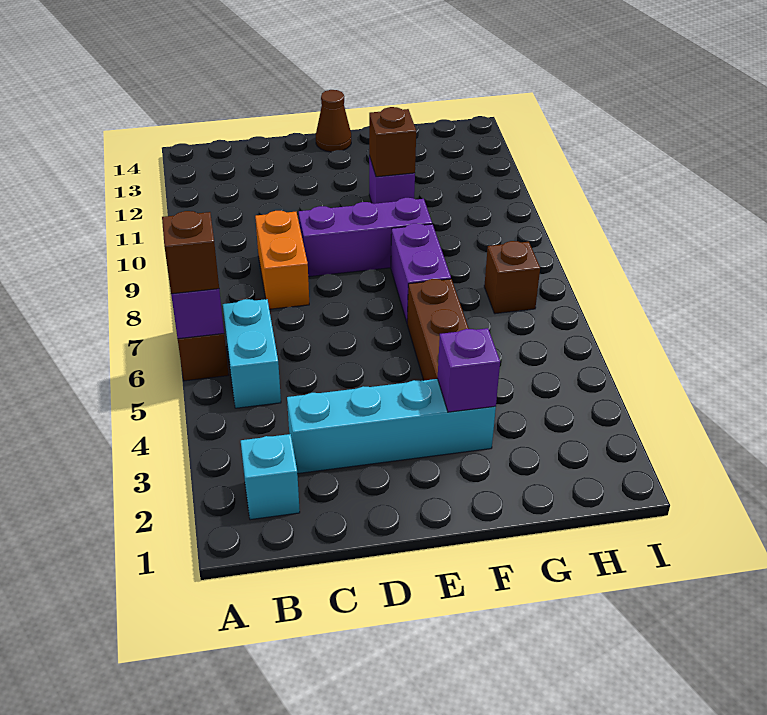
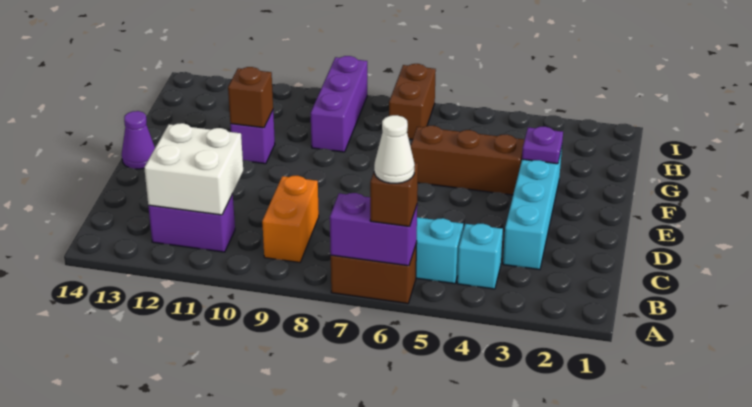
none -> white cone A6 level 4
cyan brick B2 level 1 -> cyan brick B4 level 1
none -> white brick B11:C12 level 2
orange brick C8:C9 level 1 -> orange brick B9:C9 level 1
purple brick D9:F9 level 1 -> purple brick G9:I9 level 1
brown cone E14 level 1 -> purple cone E14 level 1
purple brick F3 level 2 -> purple plate F3 level 2
purple brick F7:F8 level 1 -> purple brick B11:B12 level 1
brown brick H7 level 1 -> brown brick H7:I7 level 1

